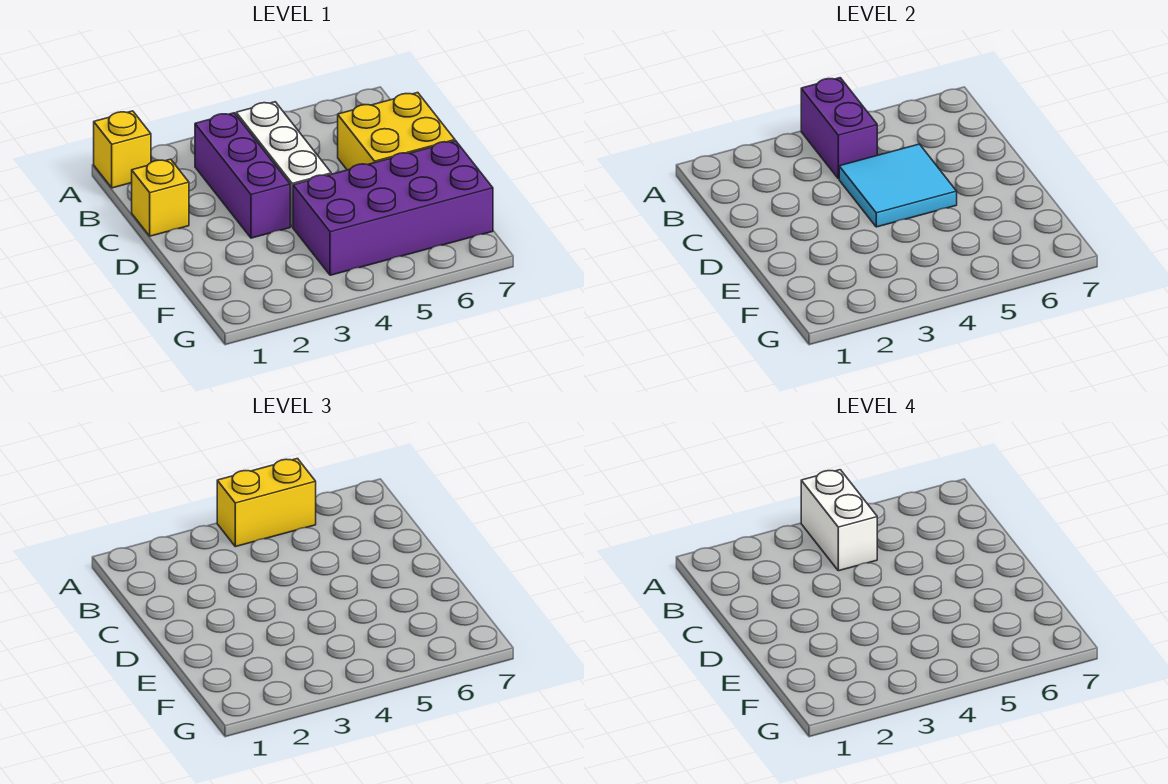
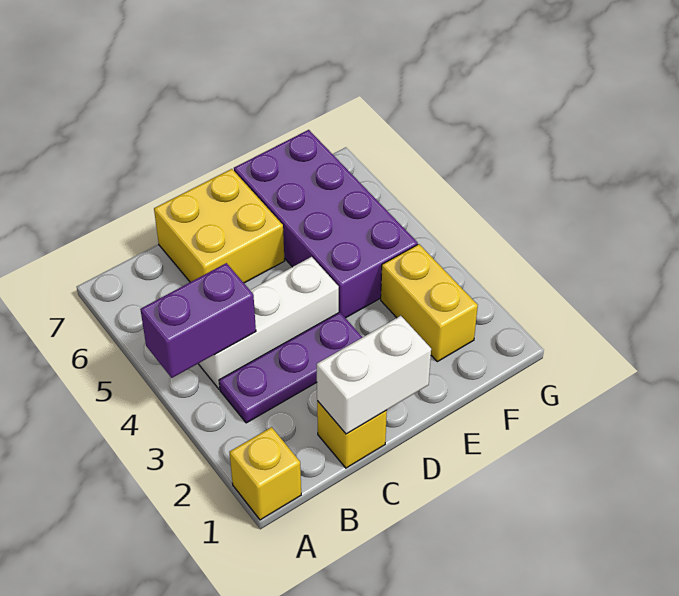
yellow brick A4:A5 level 3 -> yellow brick F2:F3 level 1
white brick A4:B4 level 4 -> white brick C1:D1 level 2
purple brick B3:D3 level 1 -> purple plate B3:D3 level 1
cyan tile C4:D5 level 2 -> none

